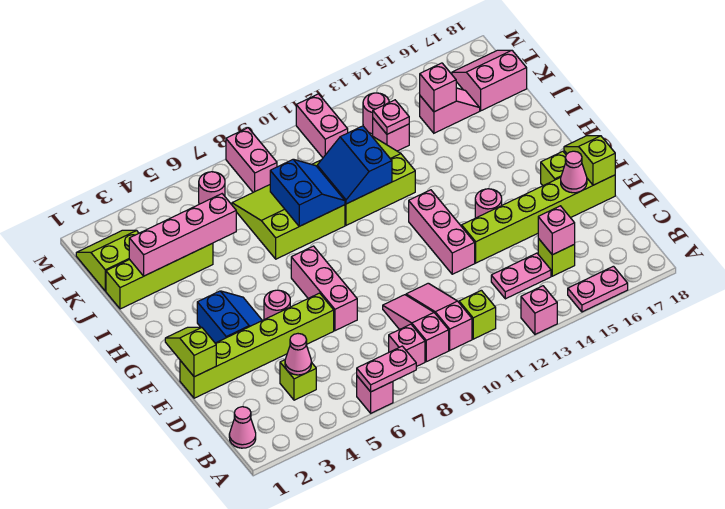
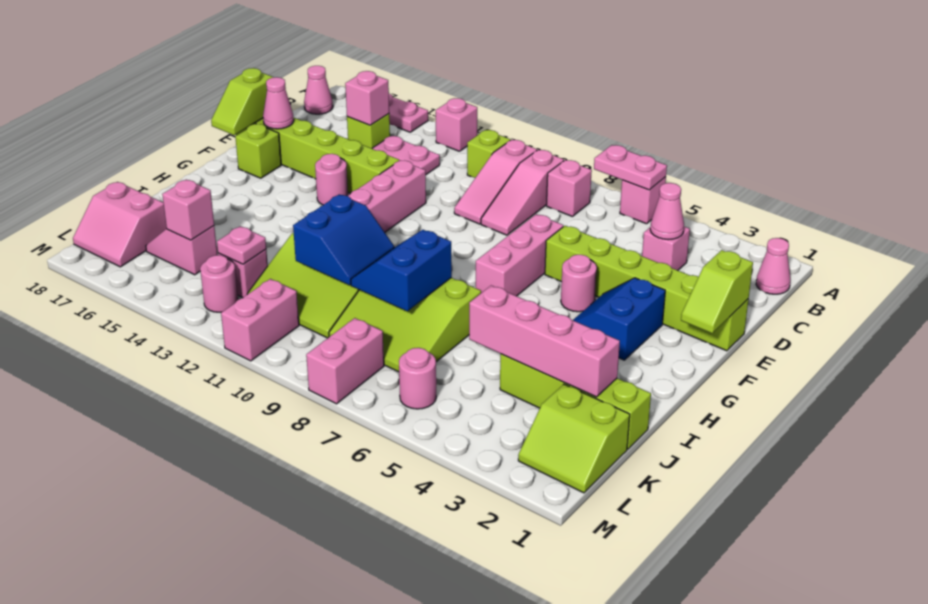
none -> pink cone B18 level 1
lime brick C4 level 1 -> pink brick C4 level 1

